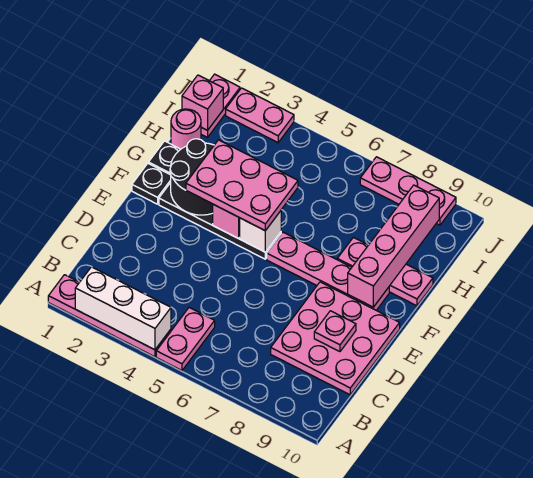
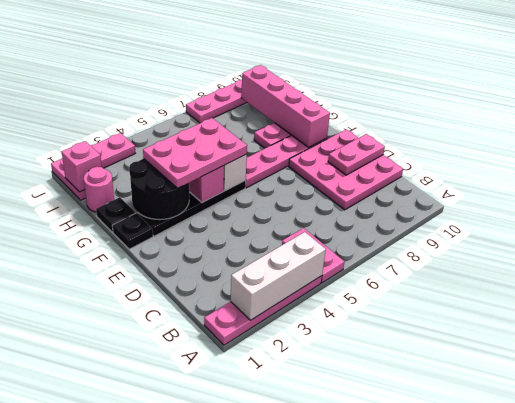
pink plate D9 level 2 -> pink plate D9:D10 level 2

